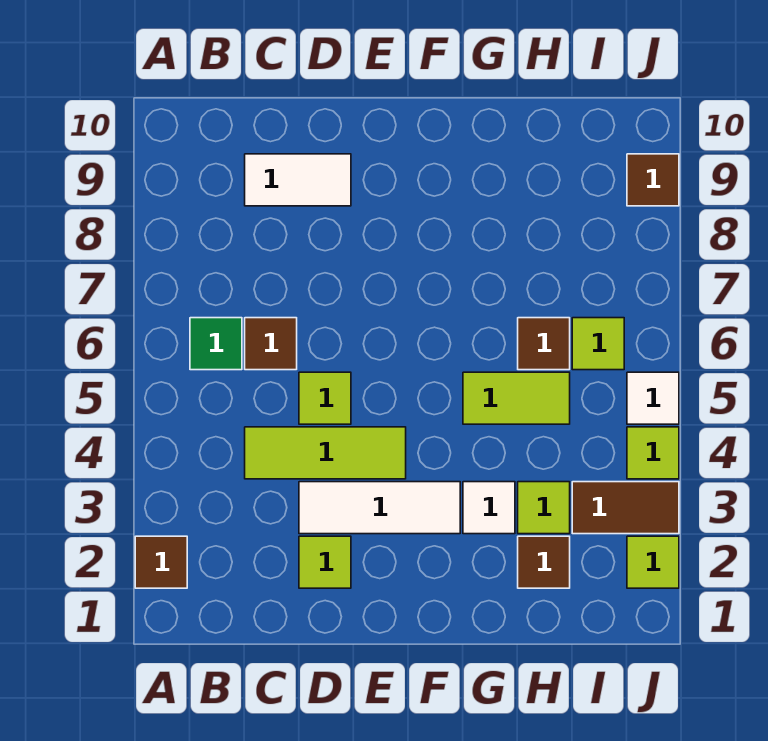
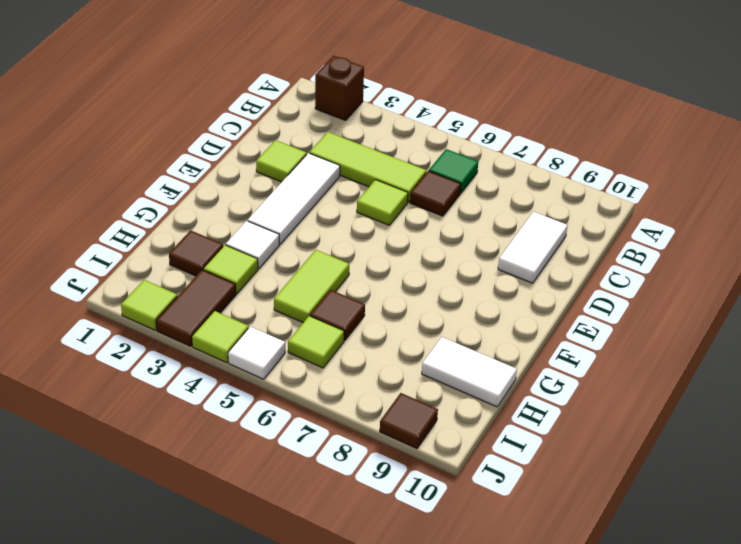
brown tile A2 level 1 -> brown brick A2 level 1
lime tile C4:E4 level 1 -> lime tile C3:C5 level 1
none -> white tile H9:H10 level 1

